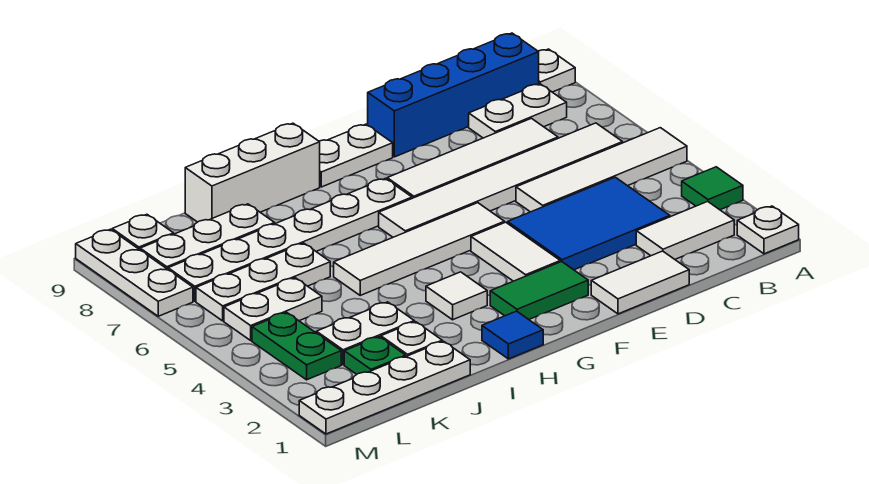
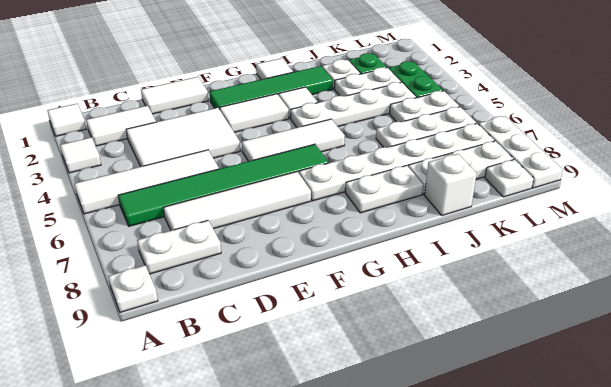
white plate A1 level 1 -> white tile A1 level 1
green tile A3 level 1 -> white tile A3 level 1
white tile B6:G6 level 1 -> green tile B6:G6 level 1
blue brick B9:E9 level 1 -> none
blue tile C3:E4 level 1 -> white tile C3:E4 level 1
green tile F2:G2 level 1 -> green tile F2:I2 level 1
white tile F3:F4 level 1 -> white tile F3:G3 level 1
white tile F5:I5 level 1 -> white tile F5:H5 level 1
white plate F9:G9 level 1 -> white plate H8:I8 level 1
blue tile H1 level 1 -> white tile H1 level 1
white brick H9:J9 level 1 -> white brick J9 level 1
white plate J1:M1 level 1 -> white plate H4:K4 level 1

